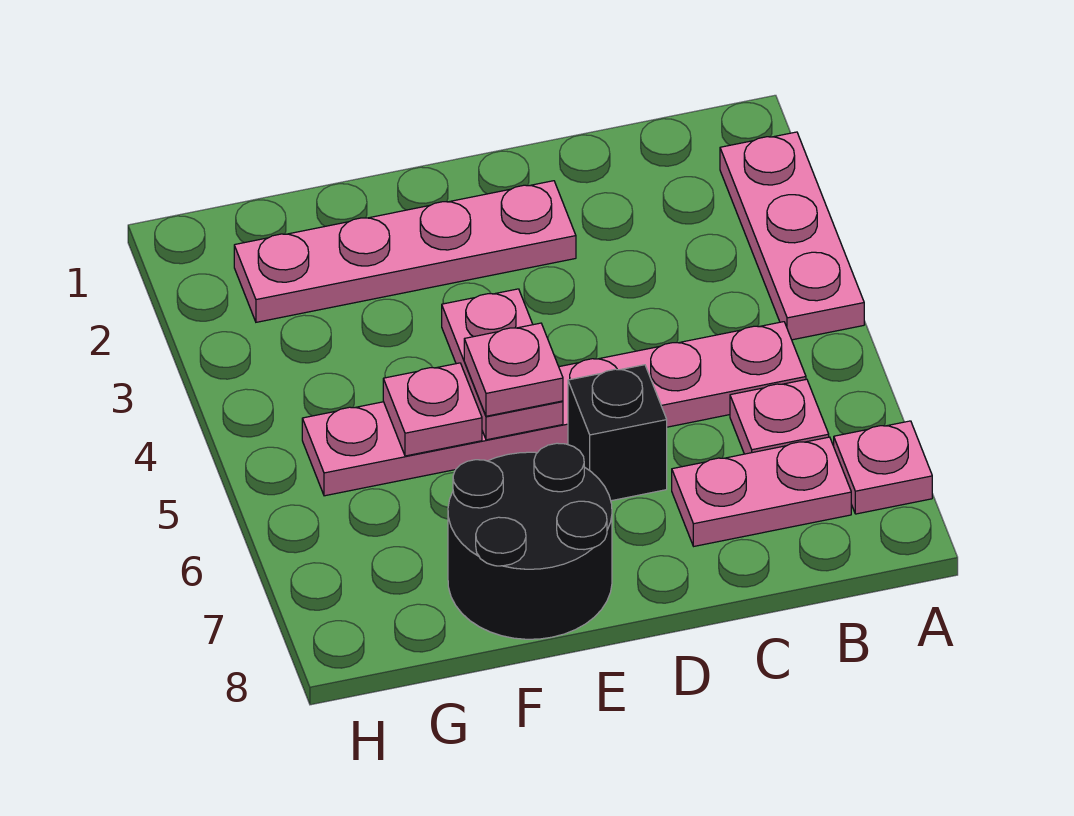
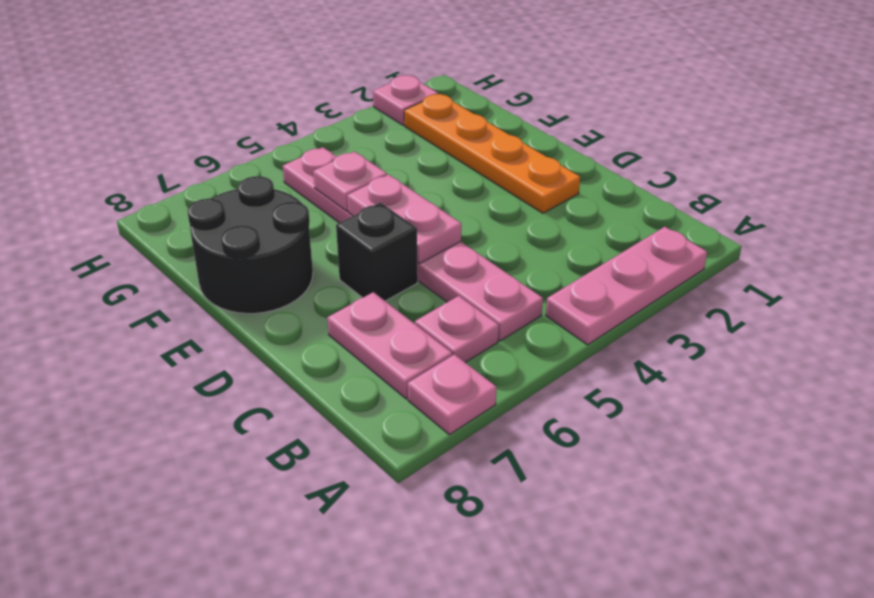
pink plate D2:G2 level 1 -> orange plate D2:G2 level 1
pink plate E4:E5 level 2 -> pink plate D5:E5 level 2
pink plate E5 level 3 -> pink plate H2 level 1

